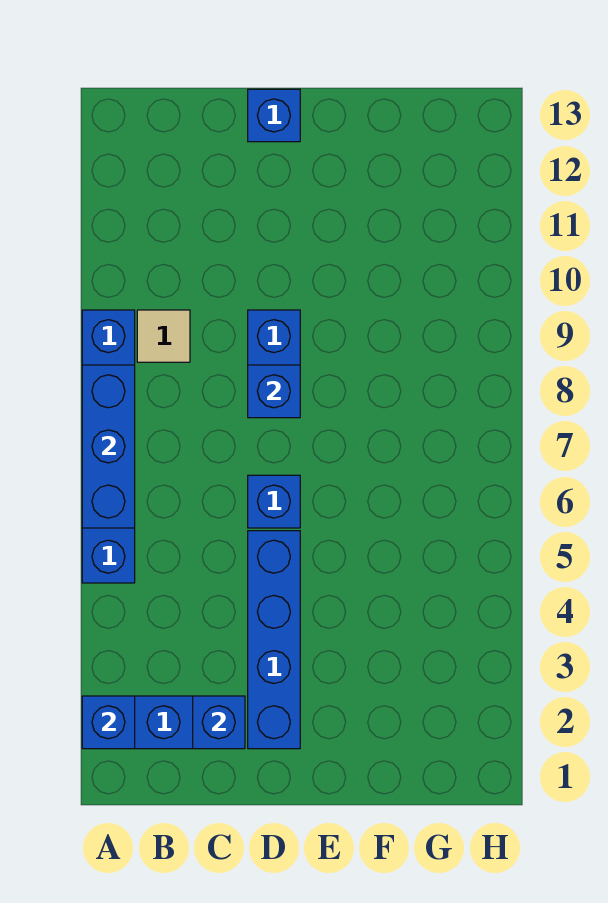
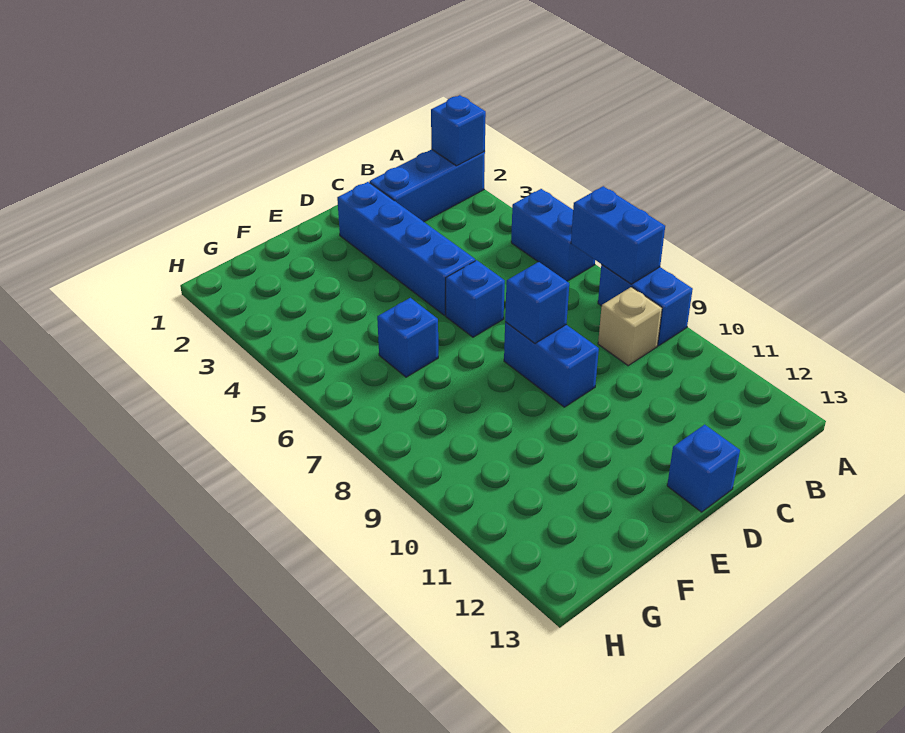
blue brick A6:A8 level 2 -> blue brick A7:A8 level 2
tan tile B9 level 1 -> tan brick B9 level 1
blue brick C2 level 2 -> blue brick F6 level 1

